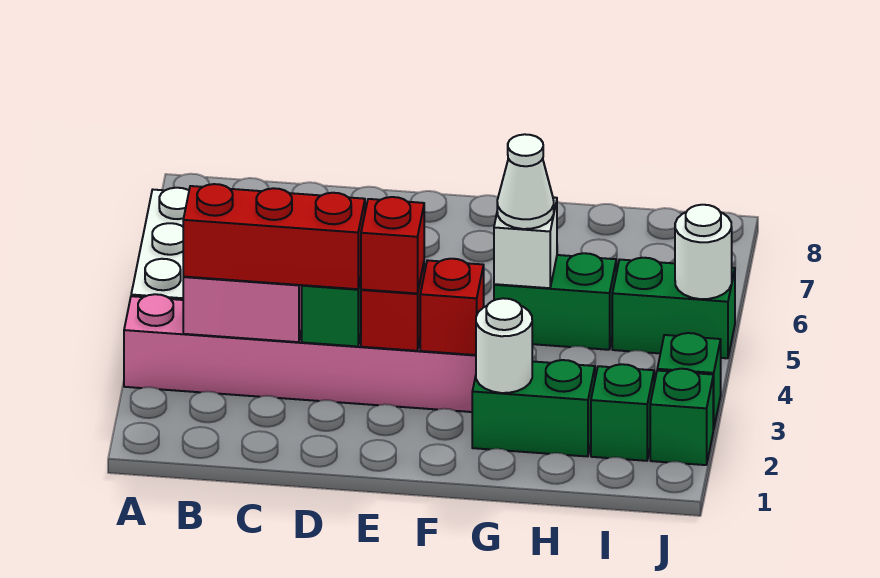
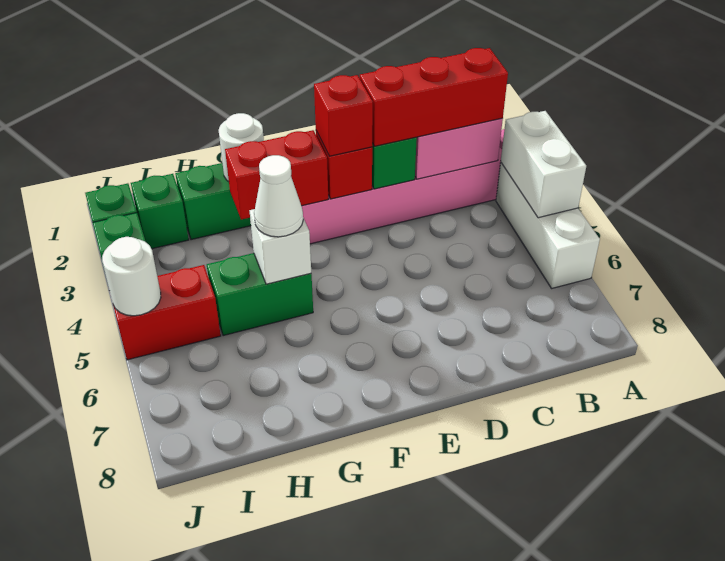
none -> white brick A4:A5 level 2
red brick F3 level 2 -> red brick F3:G3 level 2
green brick I5:J5 level 1 -> red brick I5:J5 level 1

